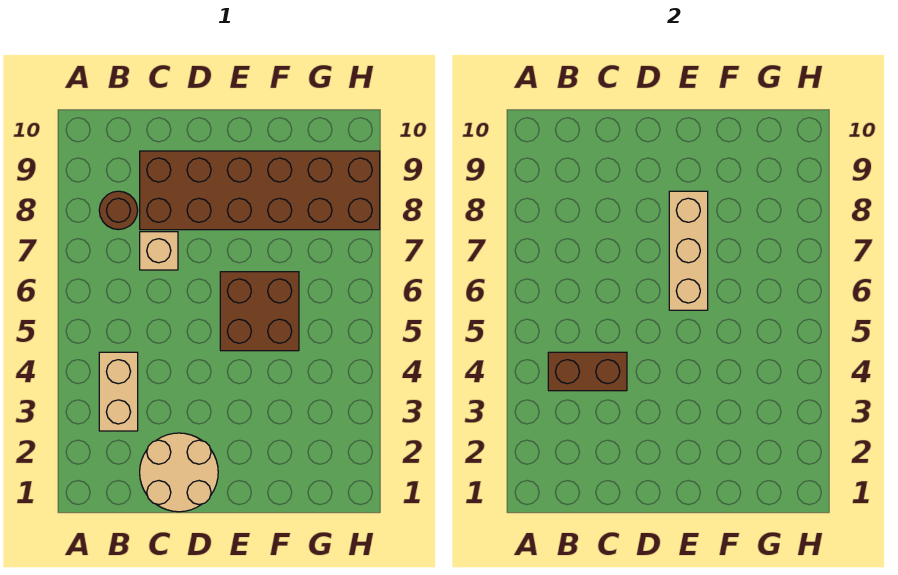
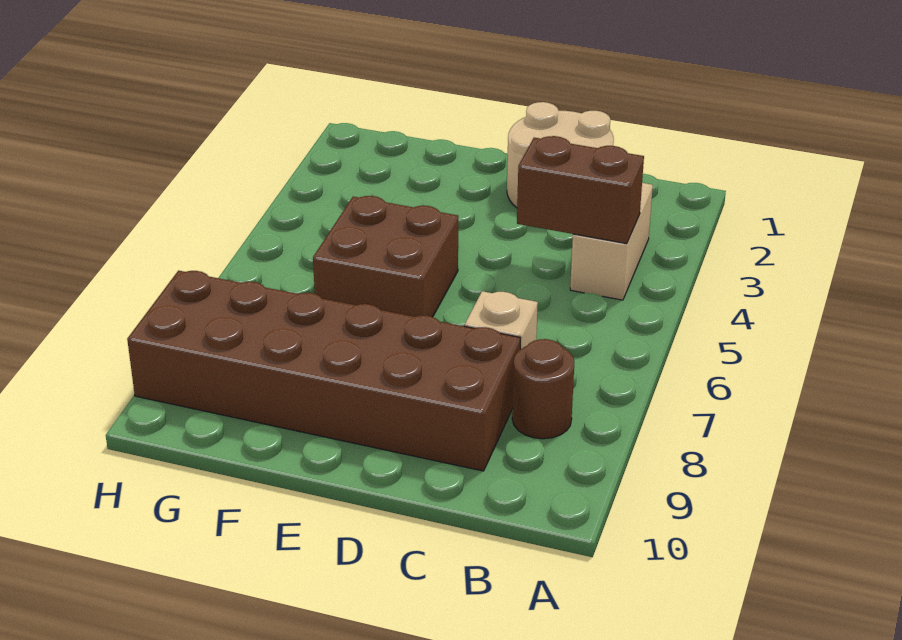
tan brick E6:E8 level 2 -> none

